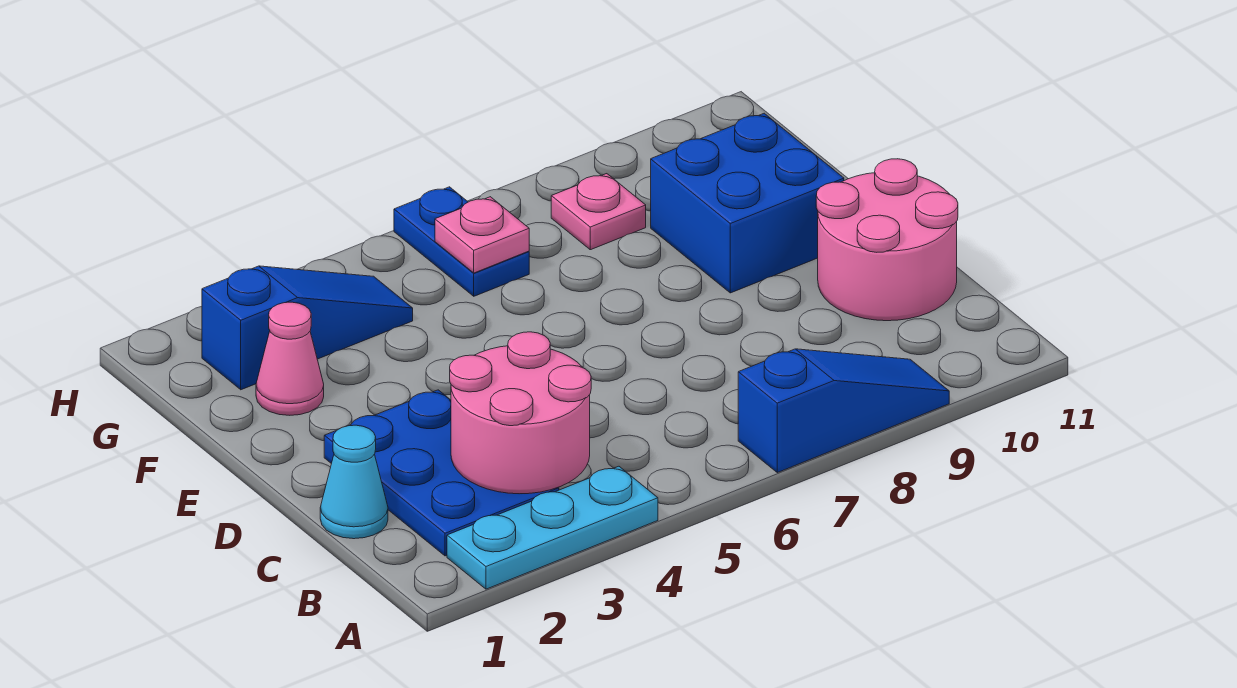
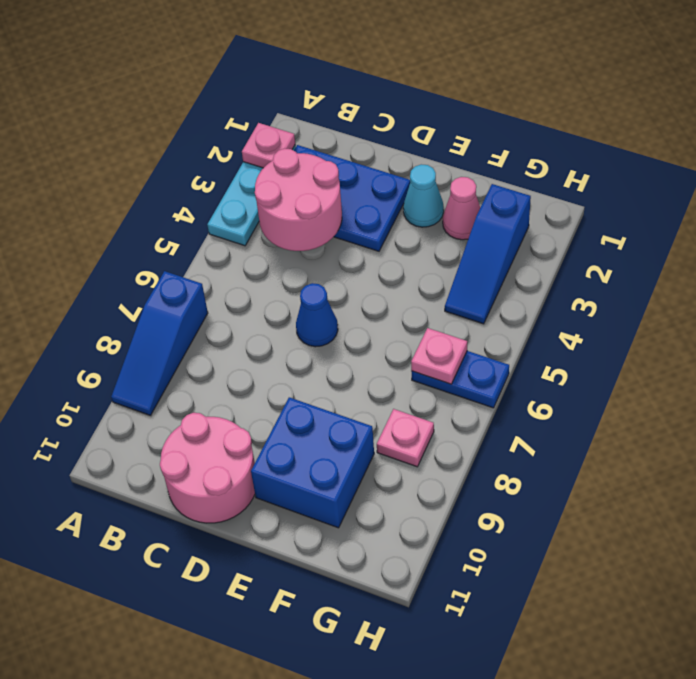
none -> pink plate A2 level 2
cyan cone C1 level 1 -> cyan cone E2 level 1
none -> blue cone D6 level 1

